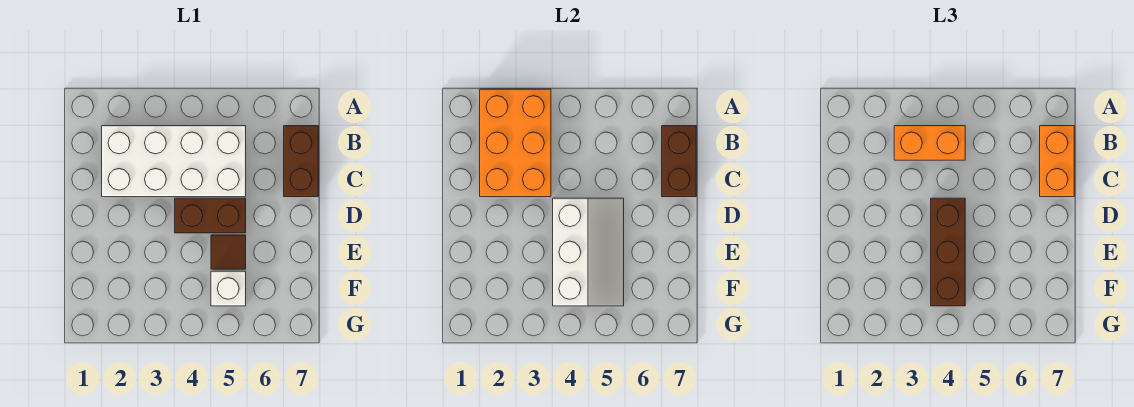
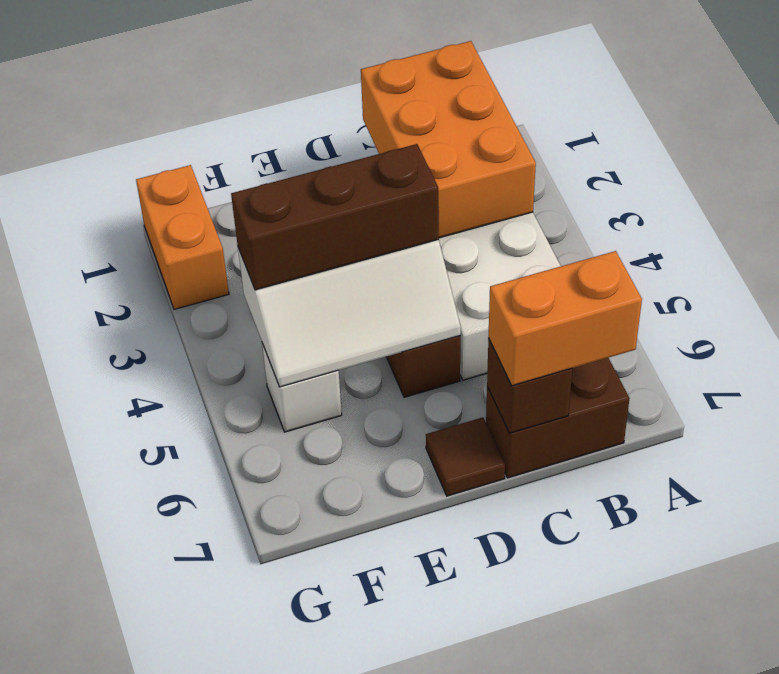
orange brick A2:C3 level 2 -> orange brick B1:C3 level 2
orange brick B3:B4 level 3 -> orange brick G1:G2 level 1
brown brick B7:C7 level 2 -> brown brick C7 level 2
brown tile E5 level 1 -> brown tile D7 level 1

